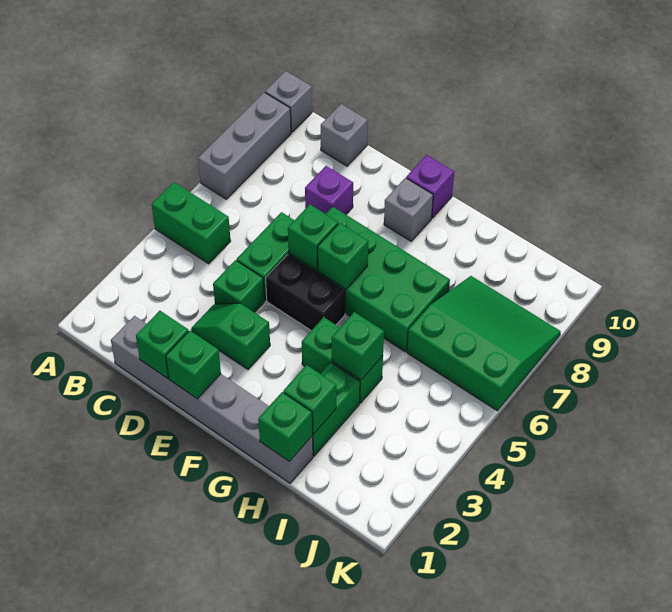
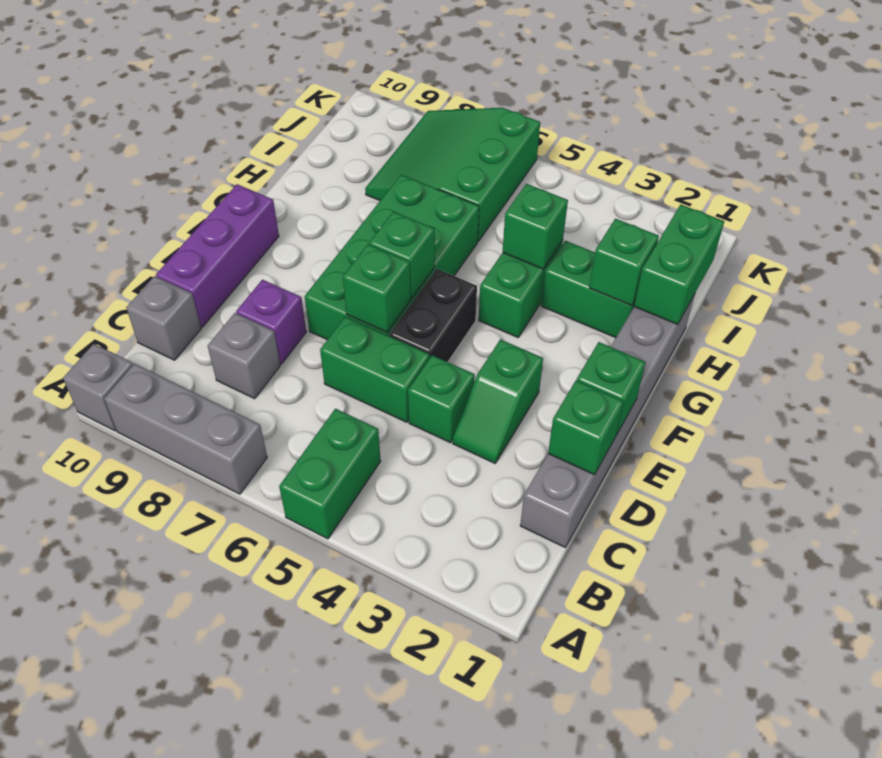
grey brick F9 level 1 -> grey brick C8 level 1
purple brick F10 level 1 -> purple brick D10:F10 level 1
green brick H1 level 2 -> green brick H1:I1 level 2

